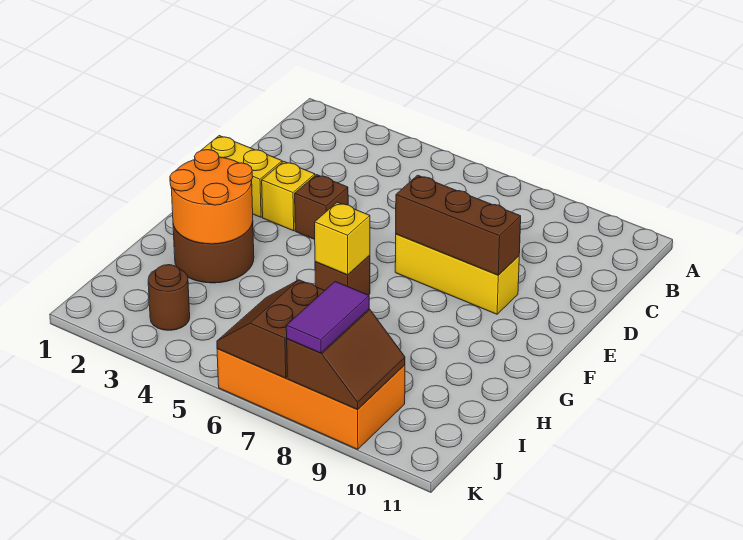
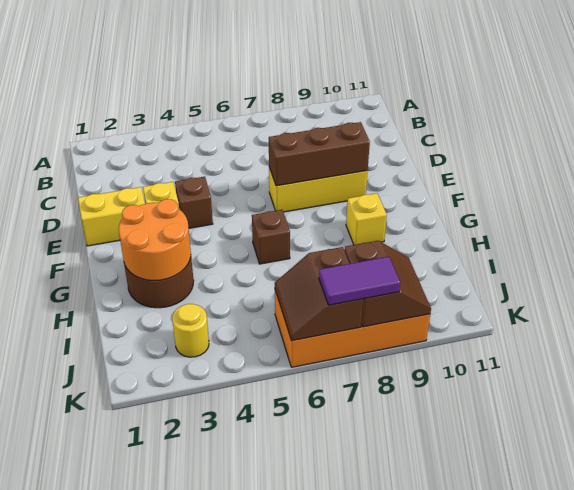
yellow brick G6 level 2 -> yellow brick G9 level 1
brown round brick J3 level 1 -> yellow round brick J3 level 1
purple tile J8:K8 level 3 -> purple tile K7:K8 level 3

